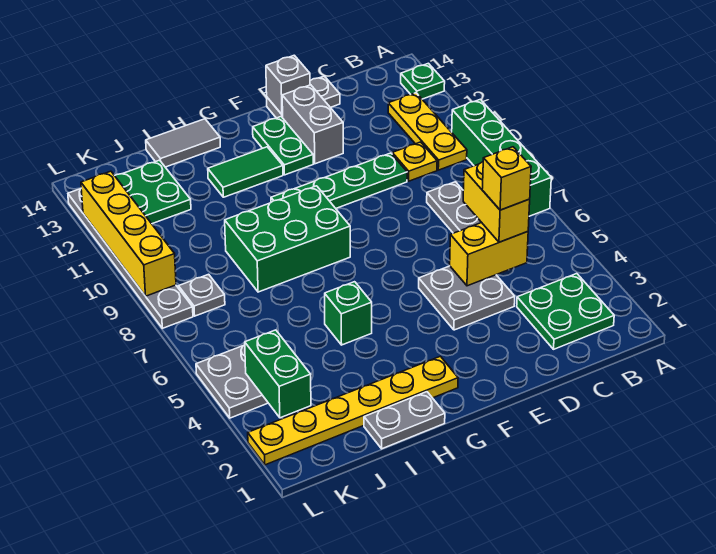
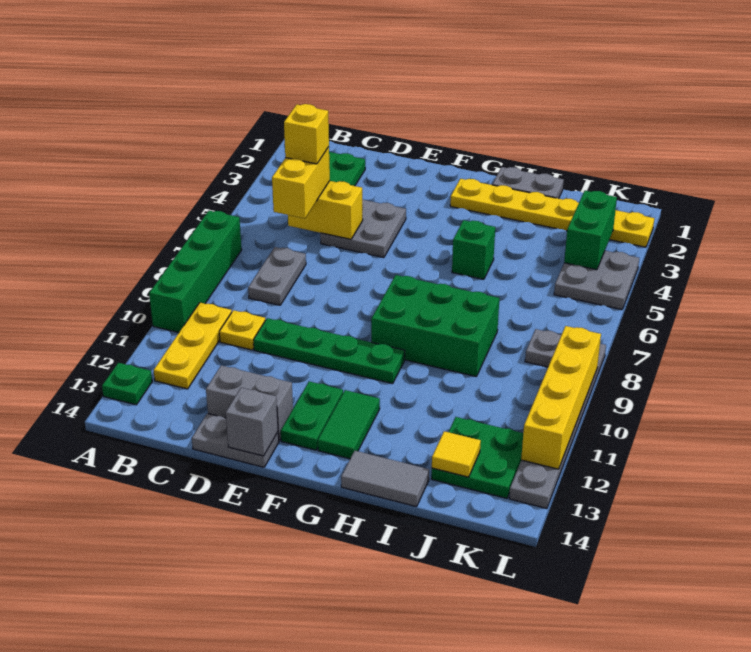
grey brick E12:E13 level 1 -> grey brick D13:E13 level 1
green tile G12:H12 level 1 -> green tile G12:G13 level 1
none -> yellow tile J13 level 2

